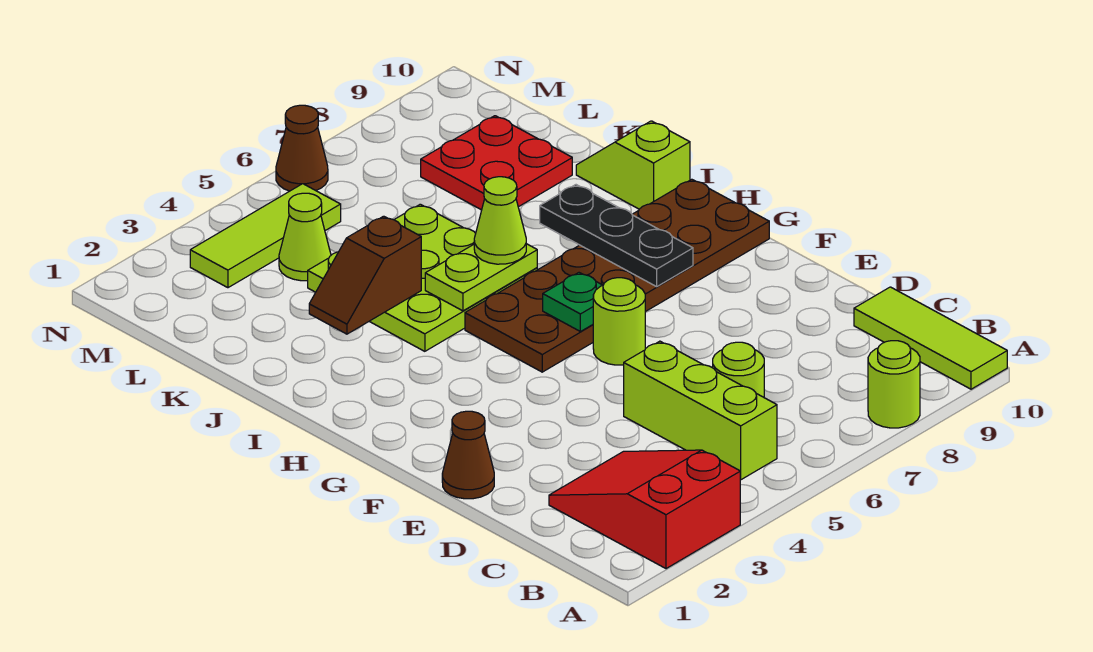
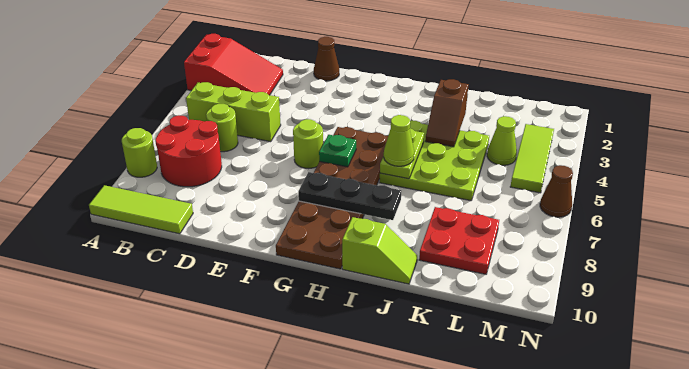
none -> red round brick B7:C8 level 1
brown slope J3:J4 level 2 top 4 -> brown slope J3:J4 level 2 top 3

